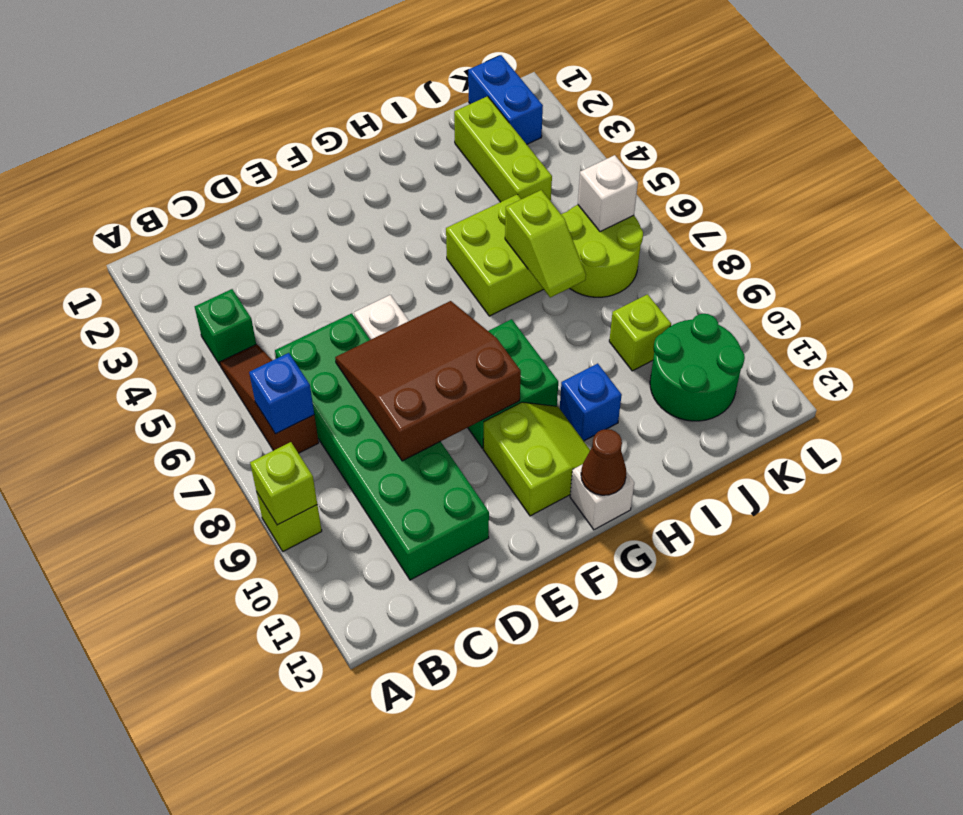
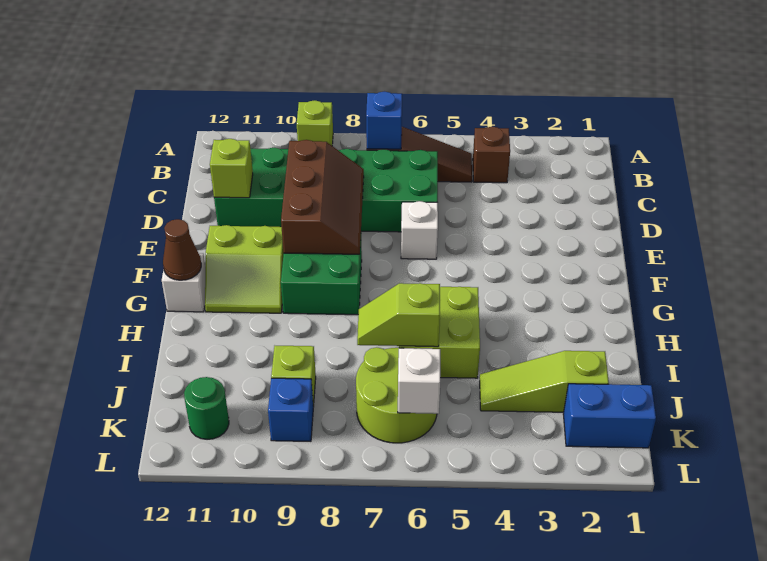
lime brick A9 level 2 -> lime brick D11 level 2
green brick B4 level 1 -> brown brick B4 level 1
brown slope D7:F9 level 2 top 9 -> brown slope D8:F9 level 2 top 9
blue brick H10 level 1 -> blue brick K9 level 1
lime brick J2:J4 level 1 -> lime slope J2:J4 level 1 top 2
green round brick J10:K11 level 1 -> green round brick K11 level 1

